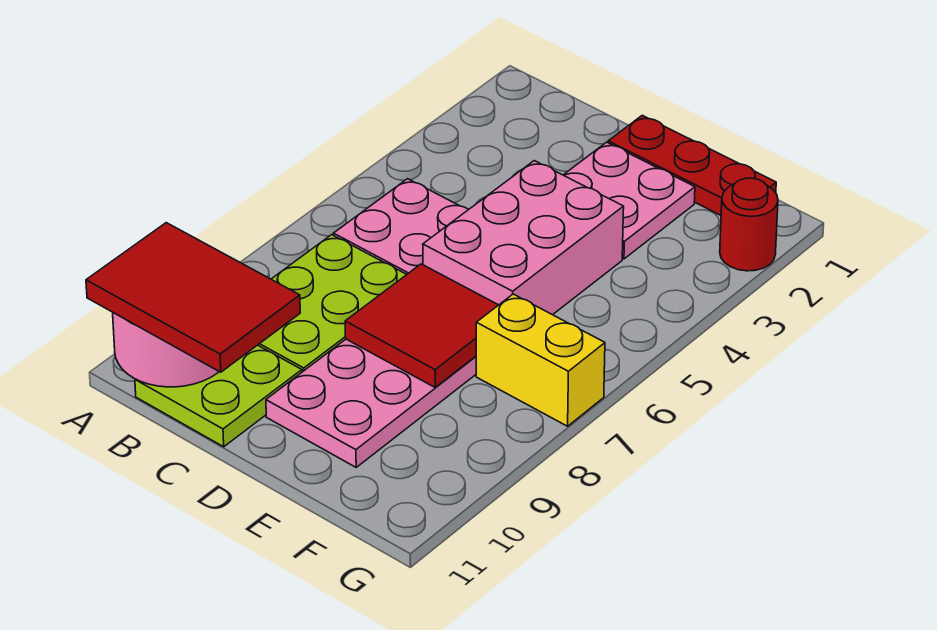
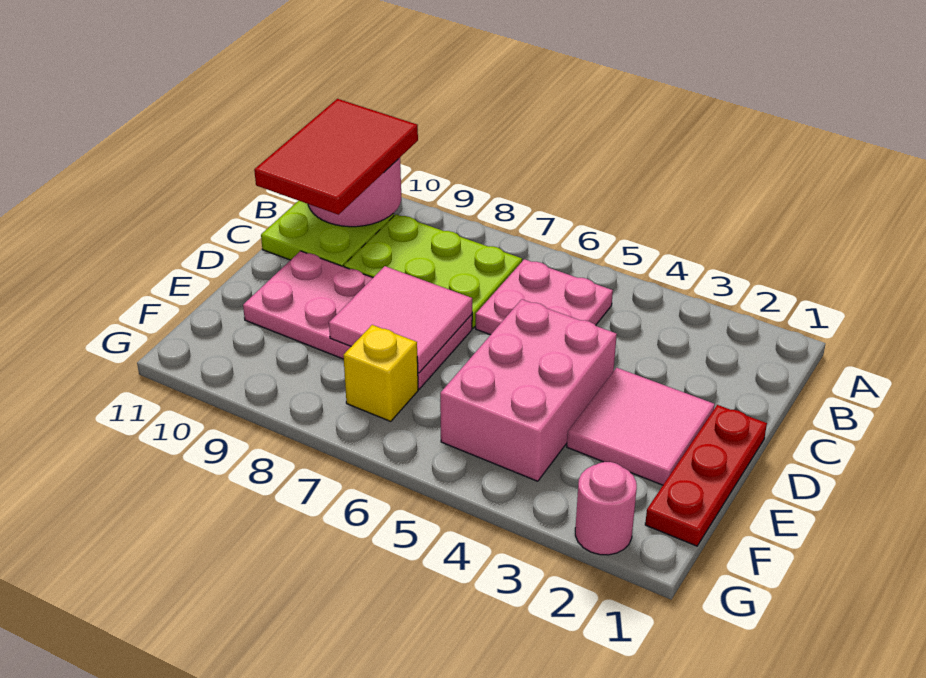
pink plate D2:E3 level 1 -> pink tile D2:E3 level 1
pink brick D4:E6 level 1 -> pink brick D4:F5 level 1
red tile D7:E8 level 2 -> pink tile D7:E8 level 2
yellow brick F7:G7 level 1 -> yellow brick F7 level 1
red round brick G2 level 1 -> pink round brick G2 level 1

